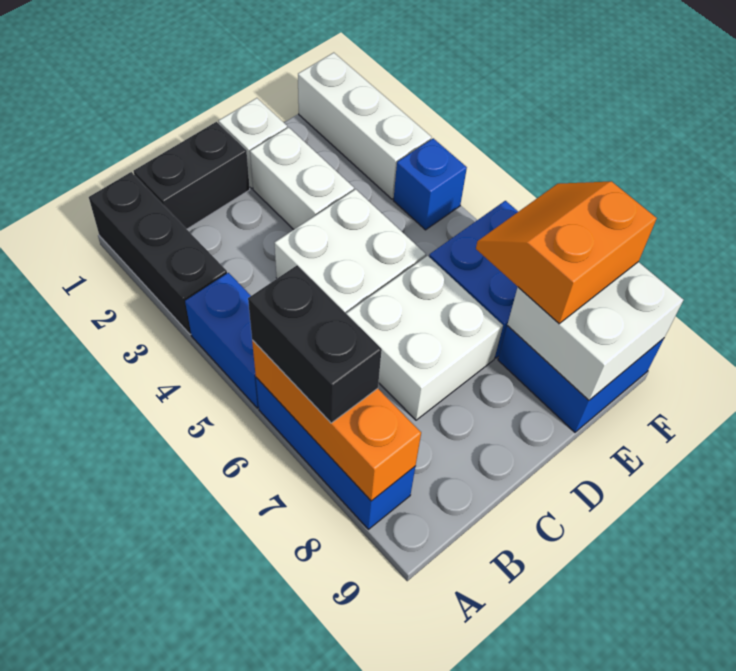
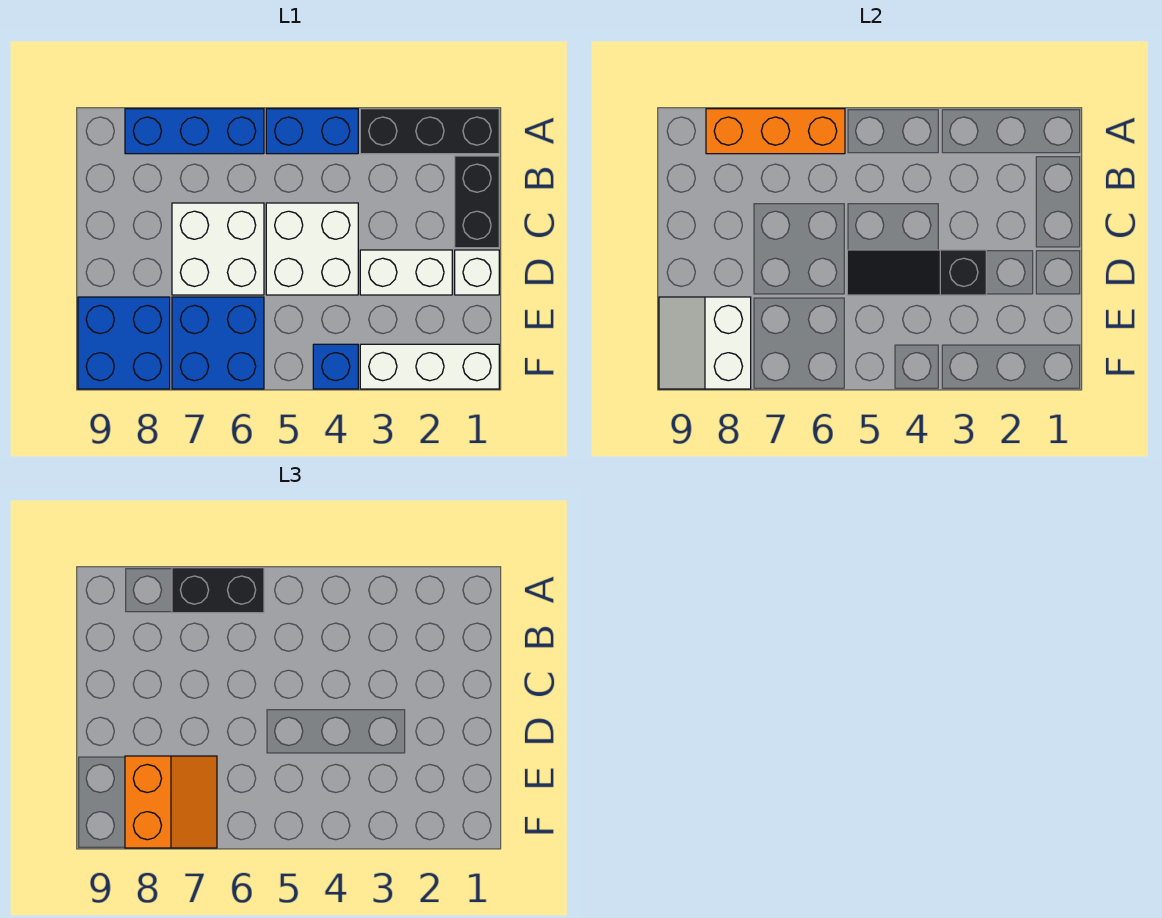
none -> black slope D3:D5 level 2 top 3
white brick E8:F9 level 2 -> white slope E8:F9 level 2 top 8

